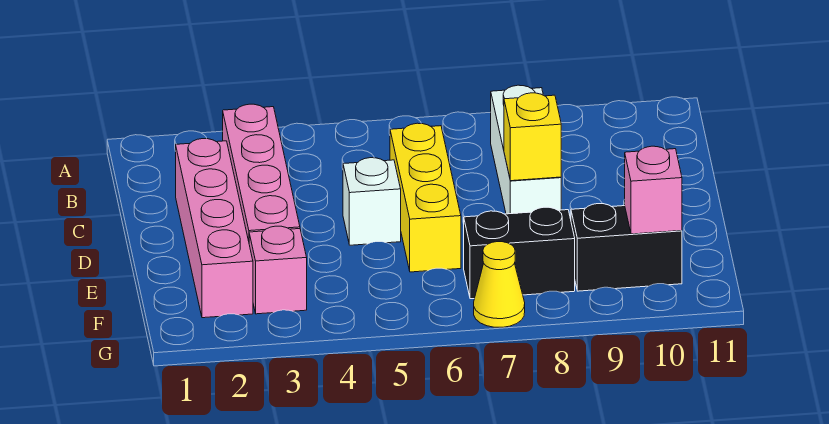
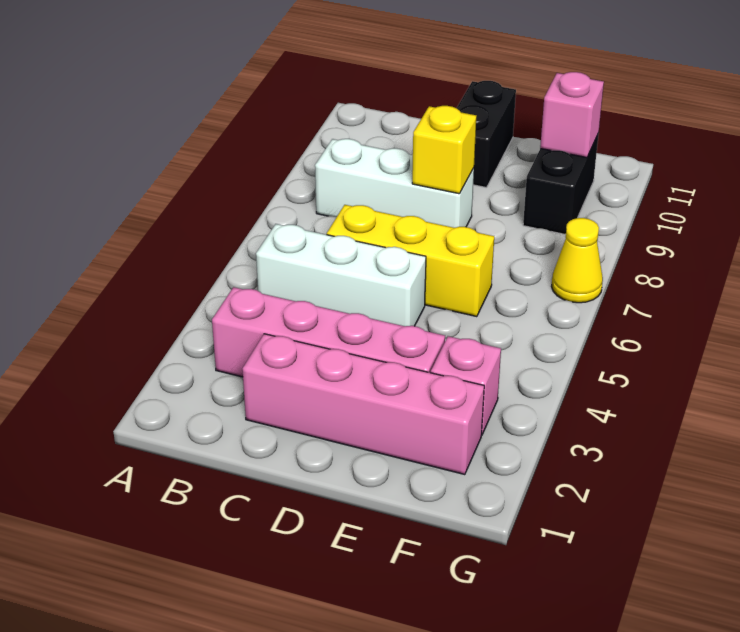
white brick D5 level 1 -> white brick B5:D5 level 1
black brick F7:F8 level 1 -> black brick D10:D11 level 1

